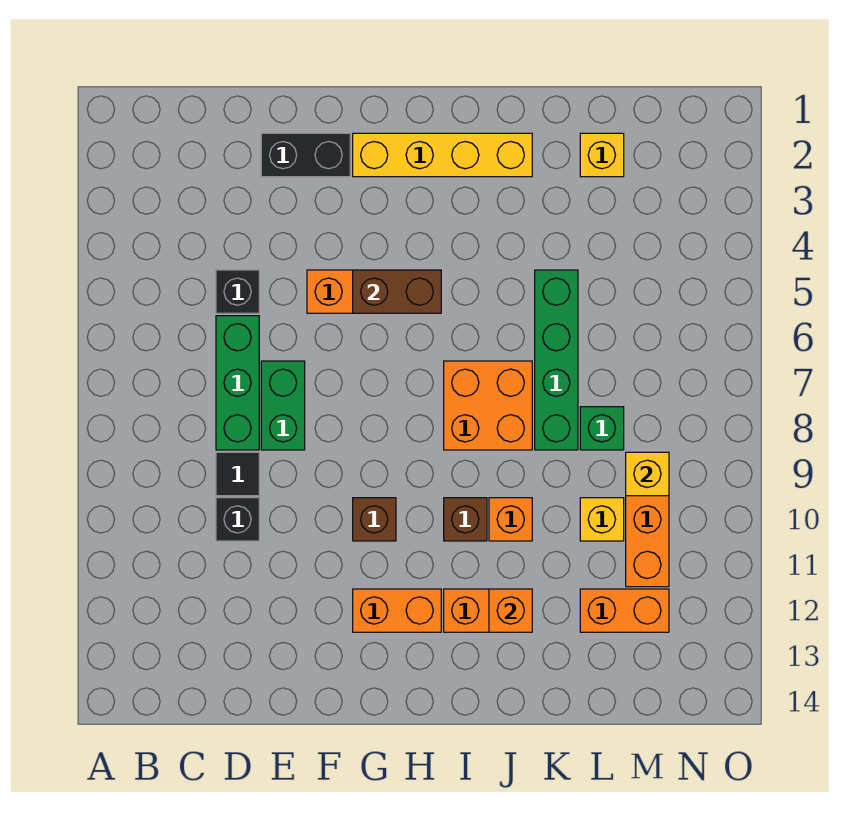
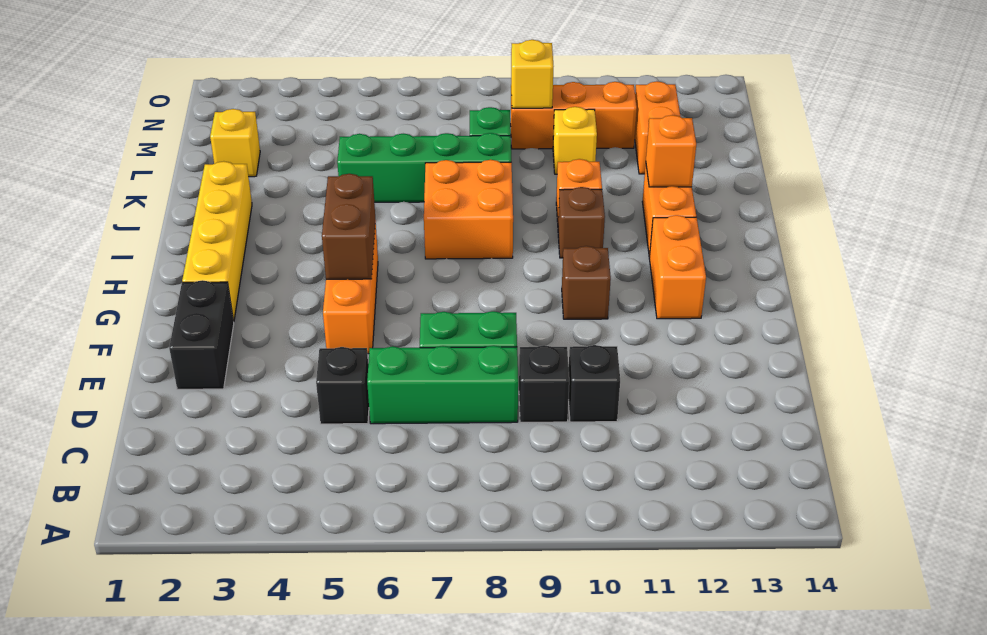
black tile D9 level 1 -> black brick D9 level 1

